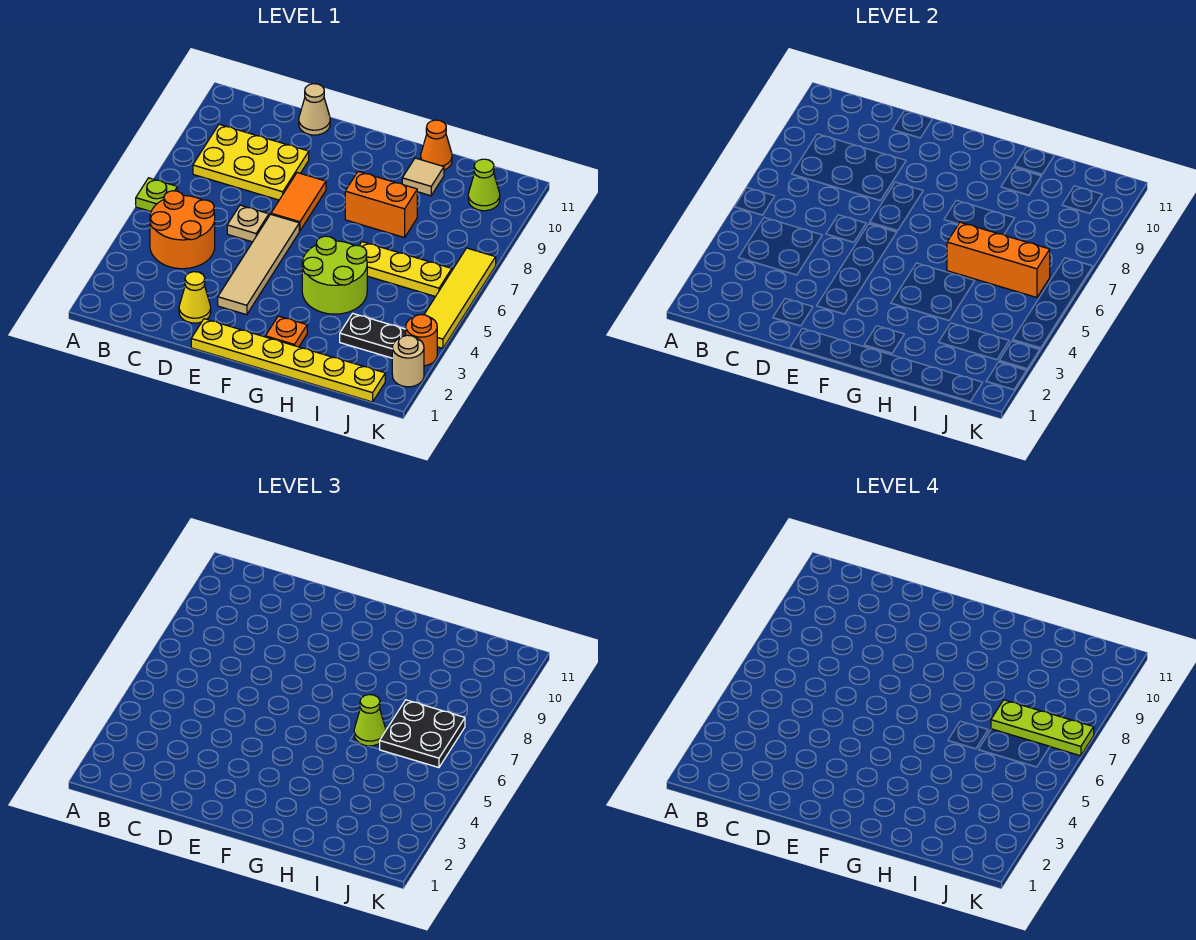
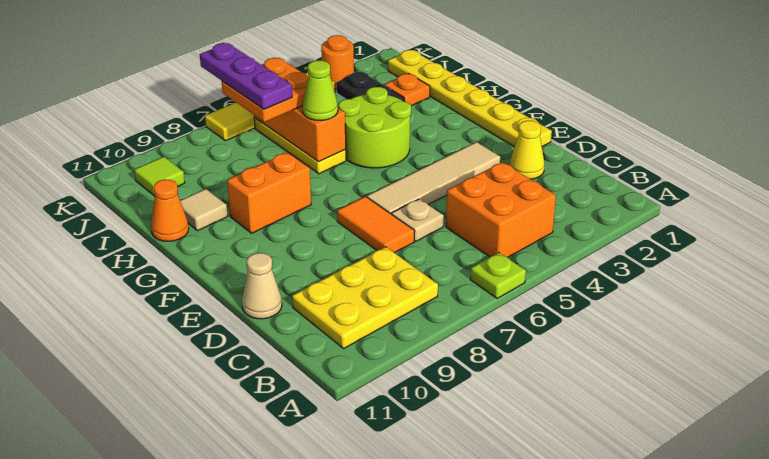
orange round brick B4:C5 level 1 -> orange brick B4:C5 level 1
yellow plate B8:D9 level 1 -> yellow plate B8:C10 level 1
orange tile E7:E8 level 1 -> orange tile D7:E7 level 1
orange plate G2 level 1 -> orange plate I2 level 1
orange brick G8:H8 level 1 -> orange brick G8:G9 level 1
black plate I6:J7 level 3 -> orange plate I6:J7 level 3
lime plate I7:K7 level 4 -> purple plate I7:K7 level 4
lime cone J10 level 1 -> lime tile J10 level 1
tan round brick K2 level 1 -> none

